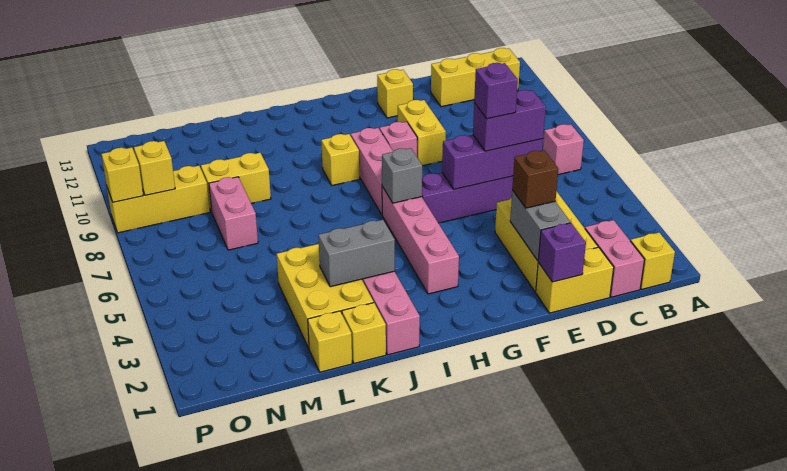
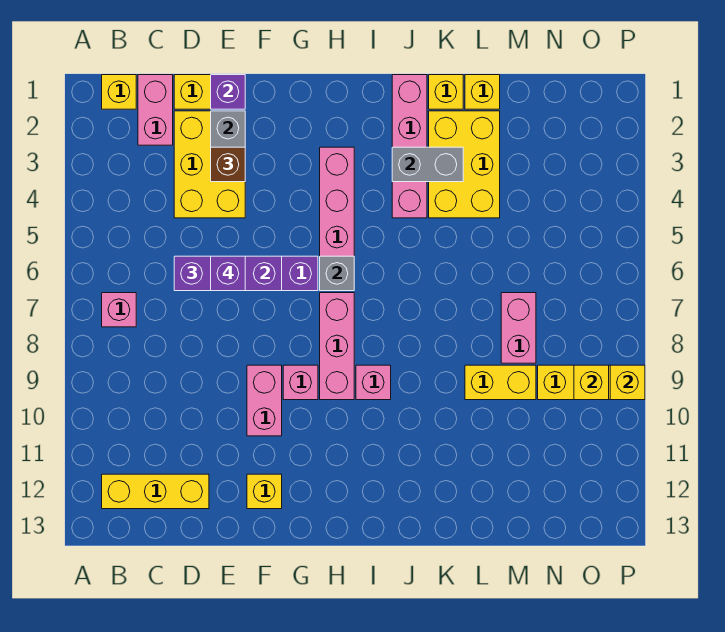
yellow brick F9:F10 level 1 -> pink brick F9:F10 level 1
yellow brick I9 level 1 -> pink brick I9 level 1

